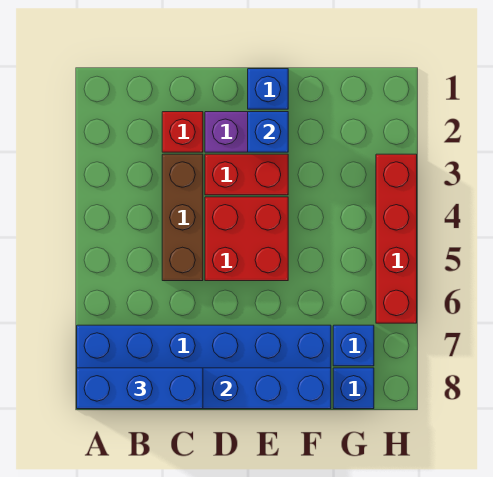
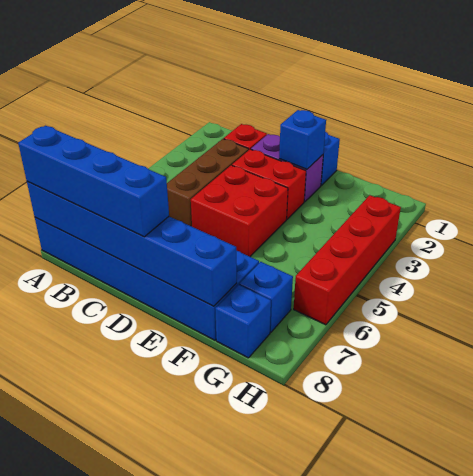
blue brick A8:C8 level 3 -> blue brick A8:D8 level 3

